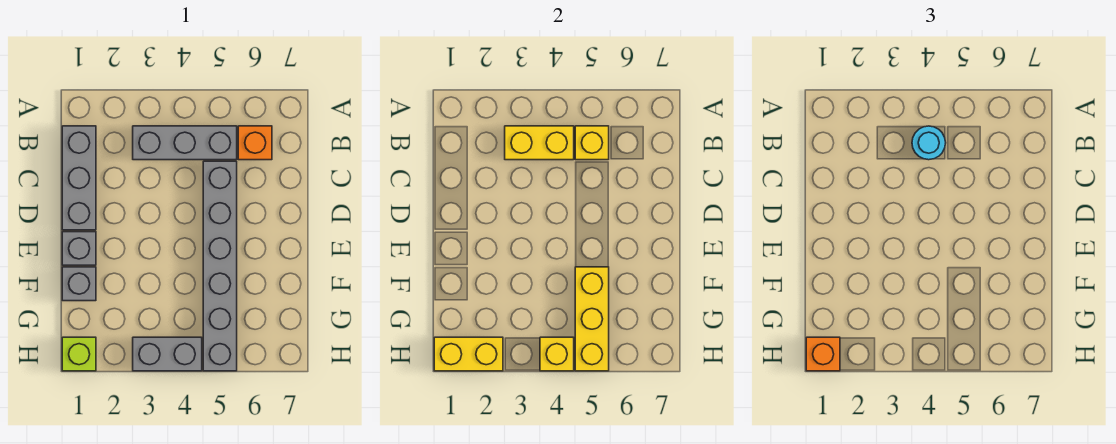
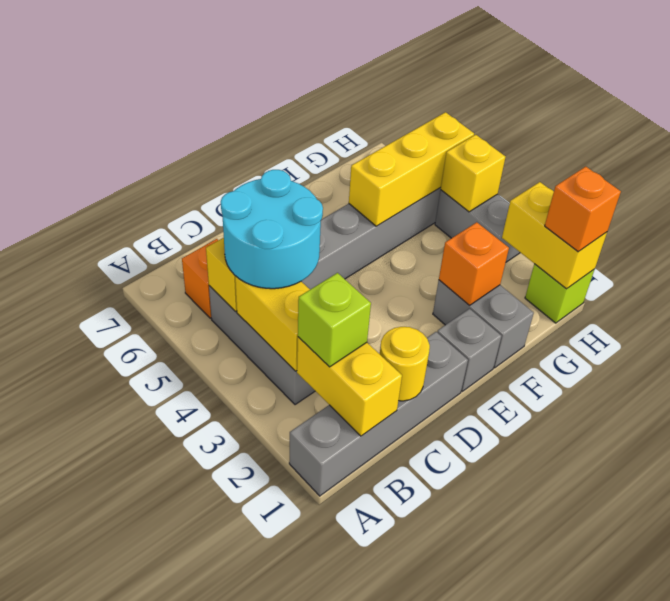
grey brick B1:D1 level 1 -> grey brick A1:D1 level 1
none -> yellow brick B1:B2 level 2
none -> lime brick B2 level 3
cyan round brick B4 level 3 -> cyan round brick B4:C5 level 3
none -> yellow round brick C1 level 2
grey brick F1 level 1 -> grey brick F1:F2 level 1
none -> orange brick F2 level 2

